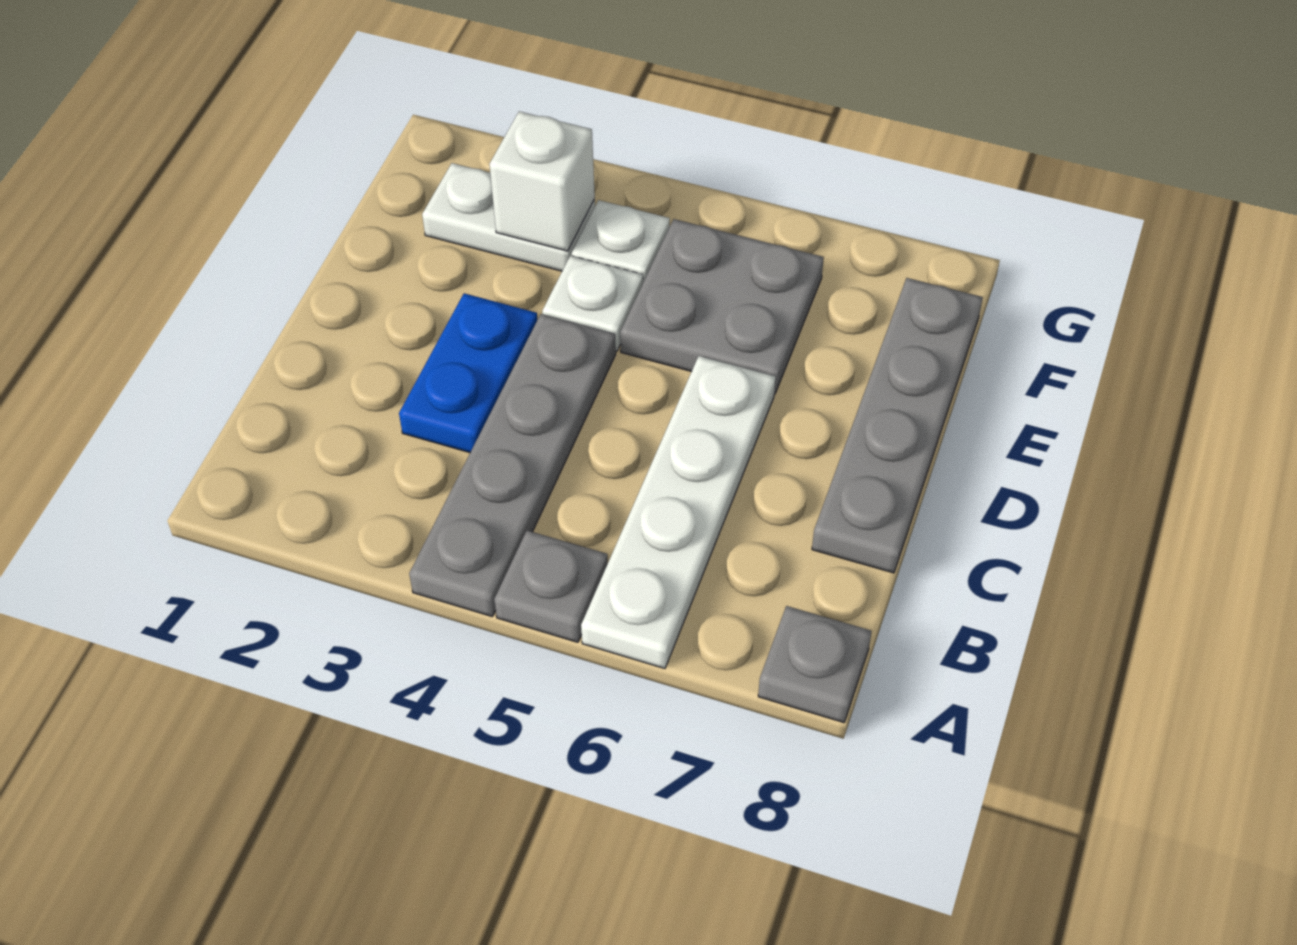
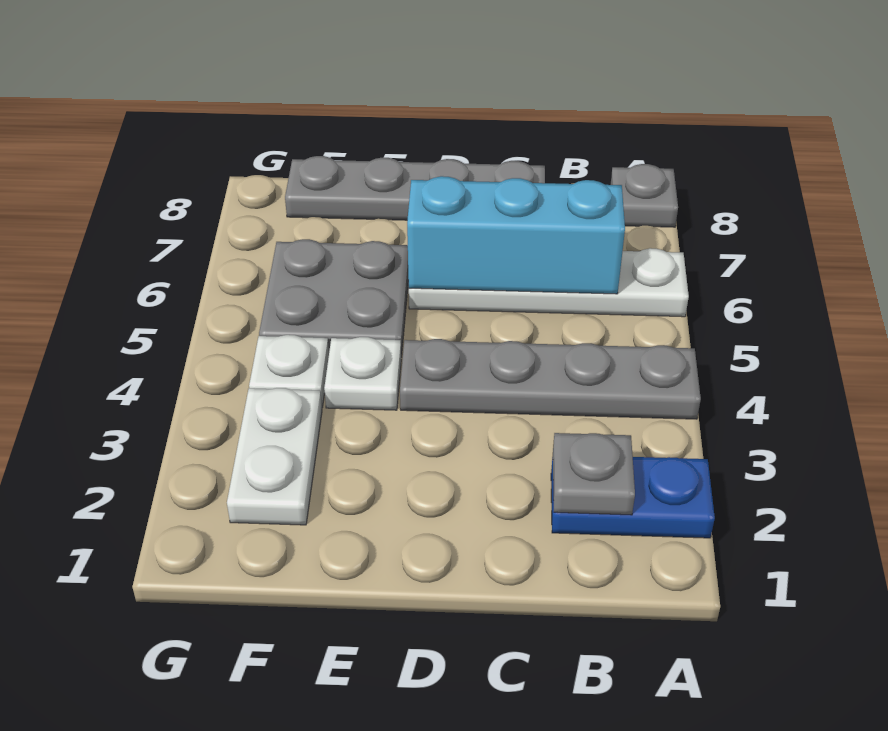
grey plate A5 level 1 -> grey plate B2 level 2
none -> cyan brick B6:D6 level 2
blue plate C3:D3 level 1 -> blue plate A2:B2 level 1
white brick F3 level 2 -> none

